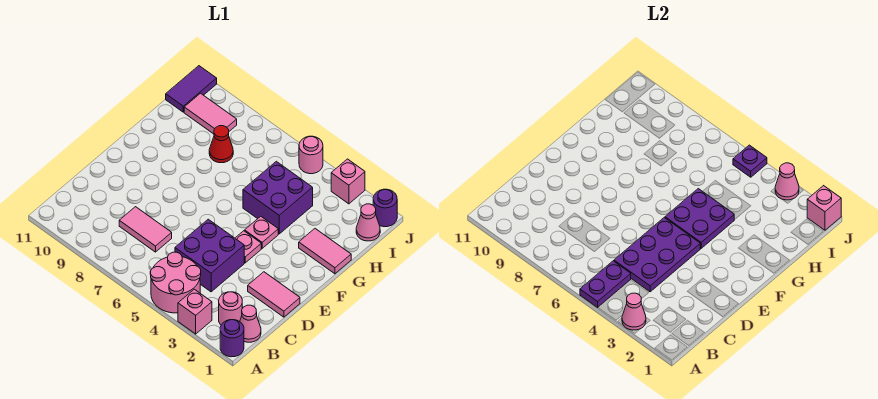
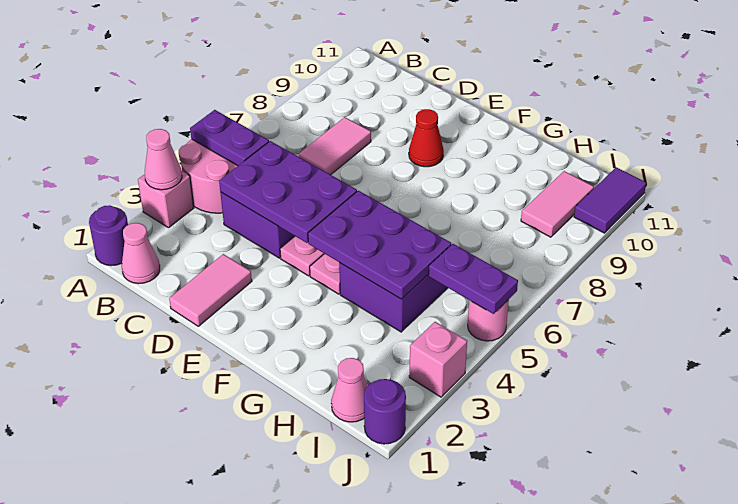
pink round brick B2 level 1 -> none
purple plate F4:G5 level 2 -> purple plate F4:H5 level 2
pink tile G1:G2 level 1 -> none
red cone H8 level 1 -> red cone E9 level 1
purple tile I11:J11 level 1 -> purple tile J10:J11 level 1
pink brick J1 level 2 -> none
pink cone J3 level 2 -> none
purple plate J5 level 2 -> purple plate I5:J5 level 2

